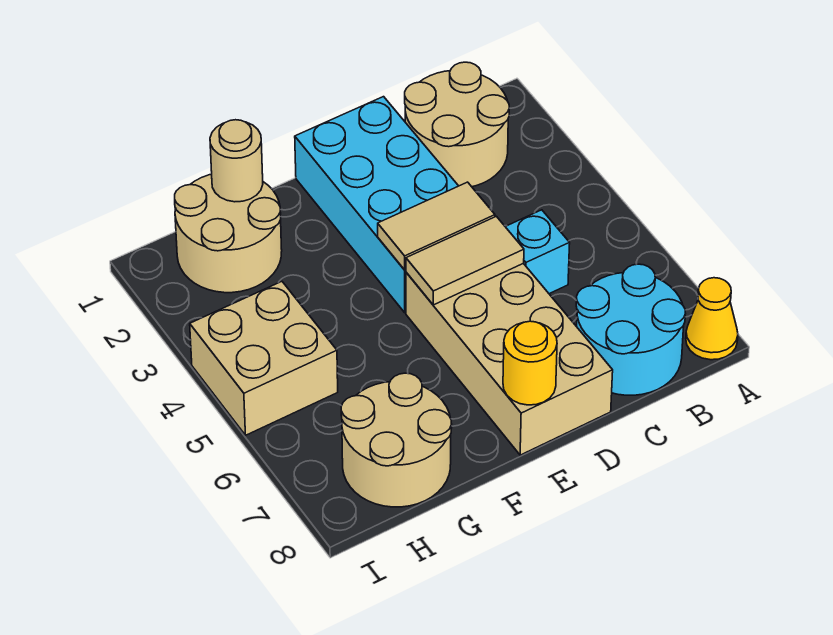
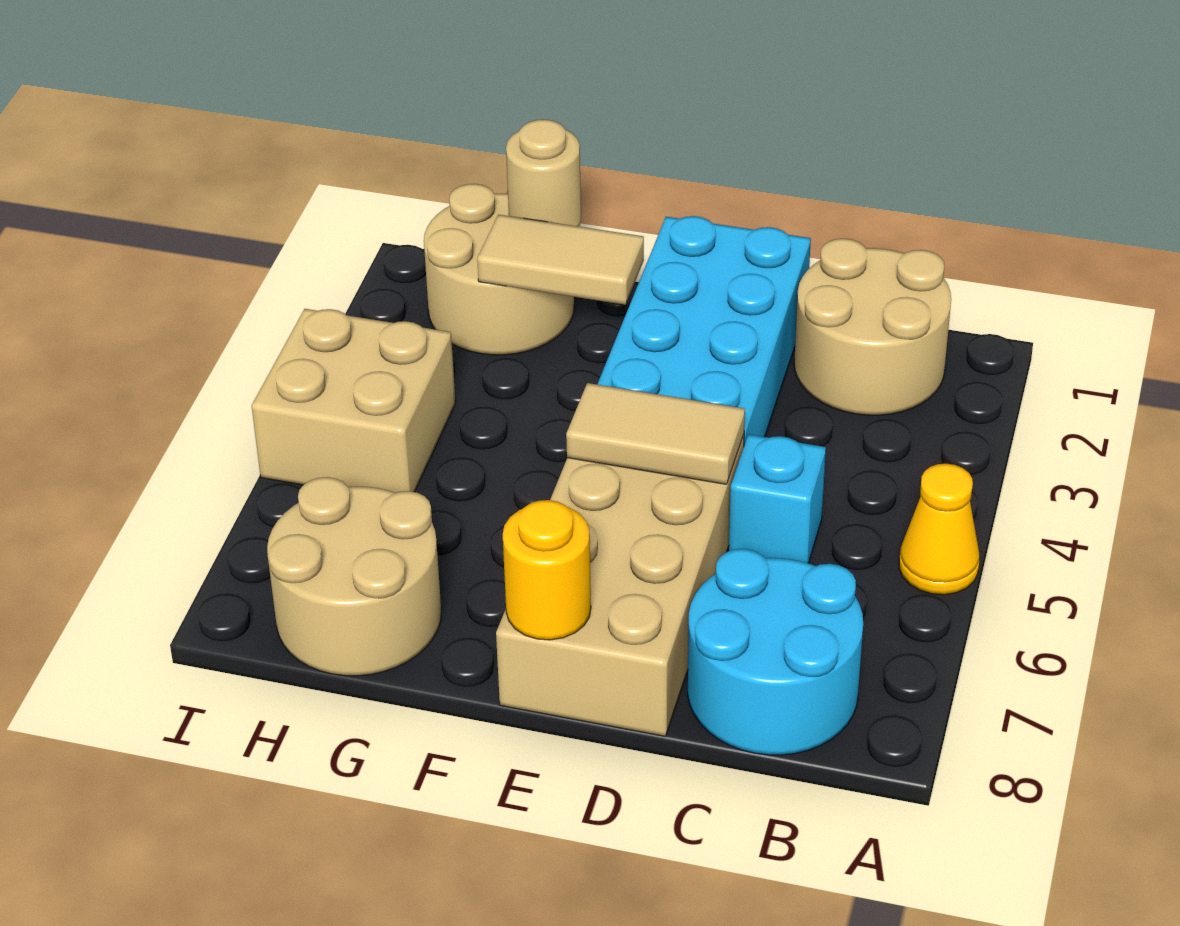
yellow cone A8 level 1 -> yellow cone A5 level 1
tan tile D4:E4 level 2 -> tan tile F2:G2 level 2

